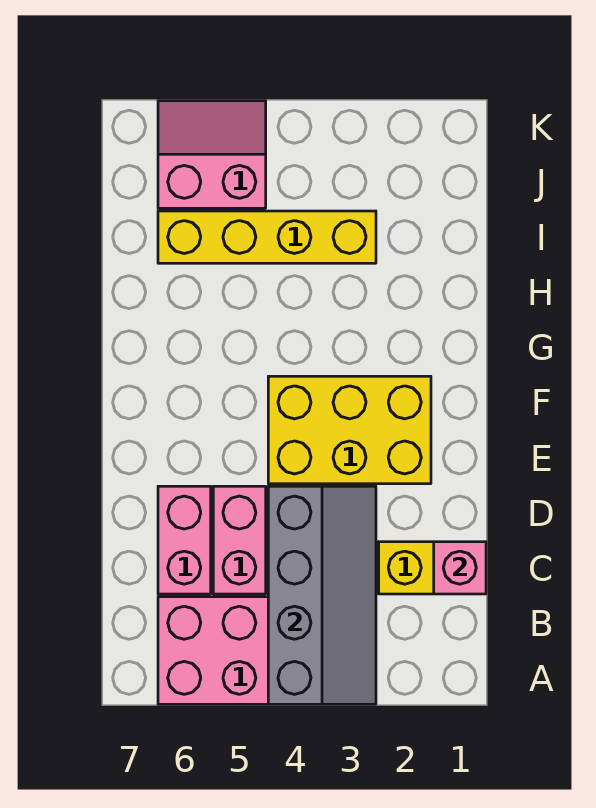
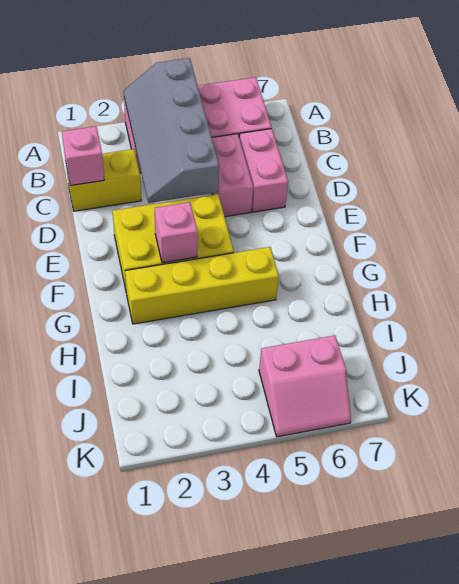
none -> pink brick F3 level 2
yellow brick I3:I6 level 1 -> yellow brick G2:G5 level 1

